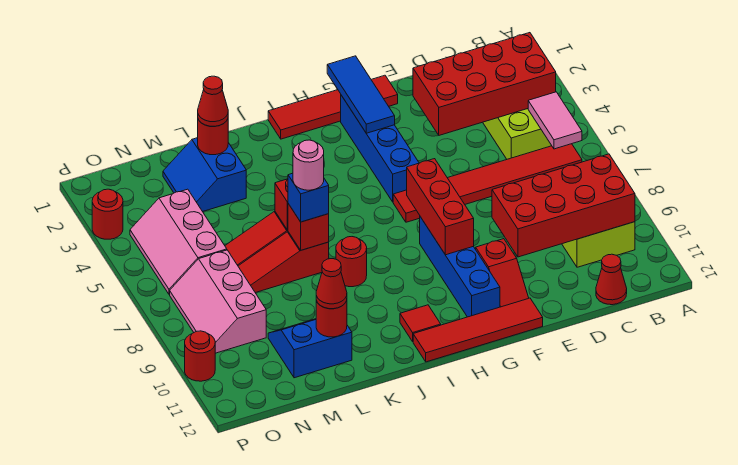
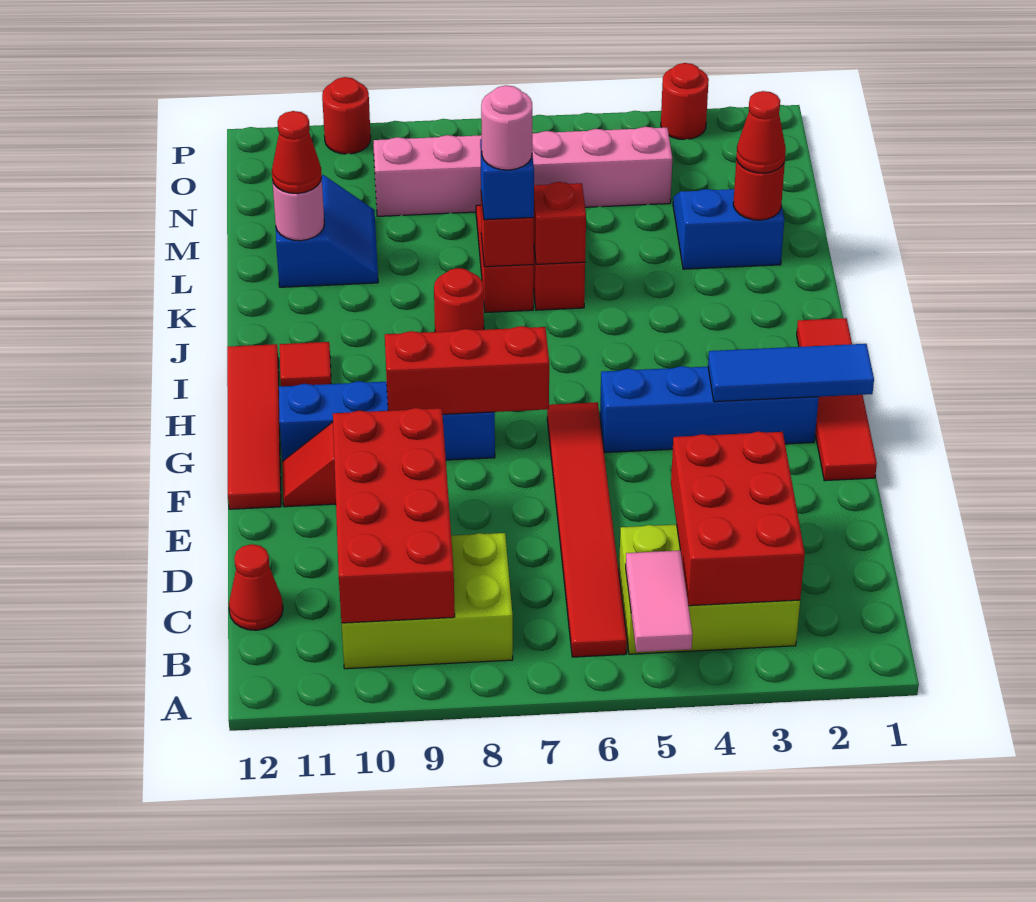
red brick B3:E4 level 2 -> red brick B3:D4 level 2
pink tile B5:B6 level 2 -> pink tile A5:B5 level 2
red round brick L11 level 2 -> pink round brick L11 level 2

